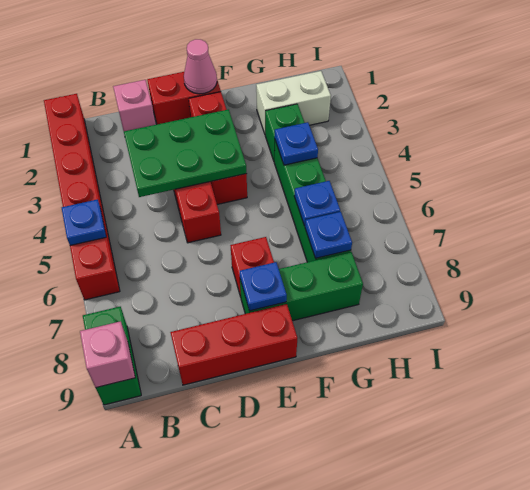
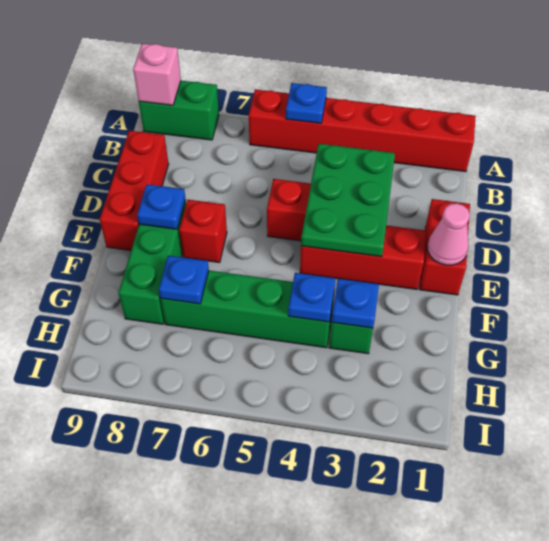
pink brick C1 level 1 -> none
white brick G2:H2 level 1 -> none
blue plate G6 level 2 -> blue plate G3 level 2

